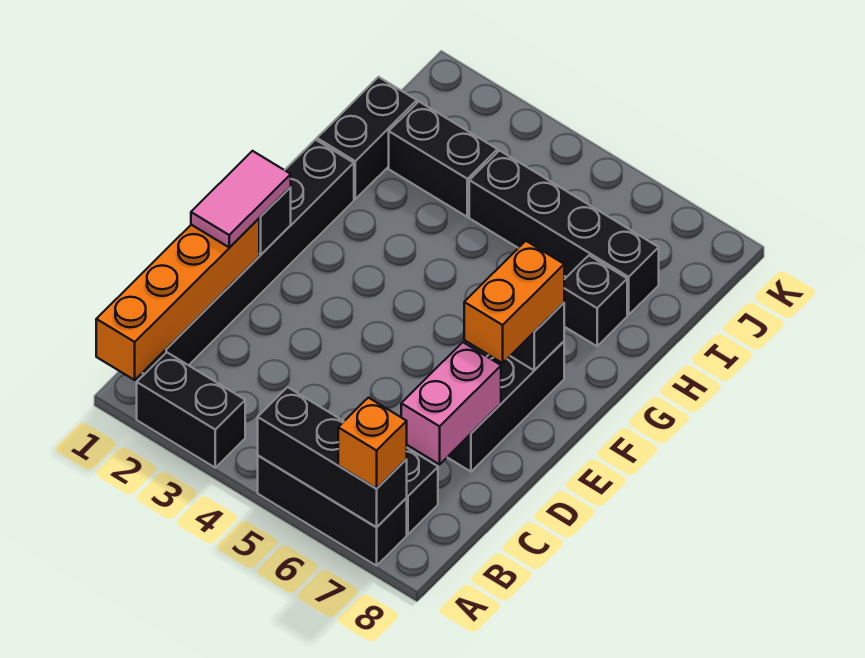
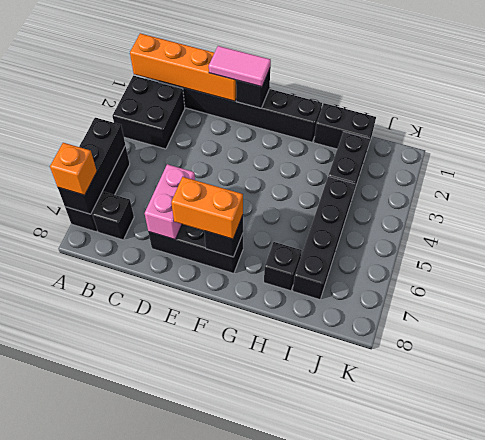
black brick A2:A3 level 1 -> black brick A2:B3 level 1
pink brick C7:D7 level 2 -> pink brick D6:D7 level 2

